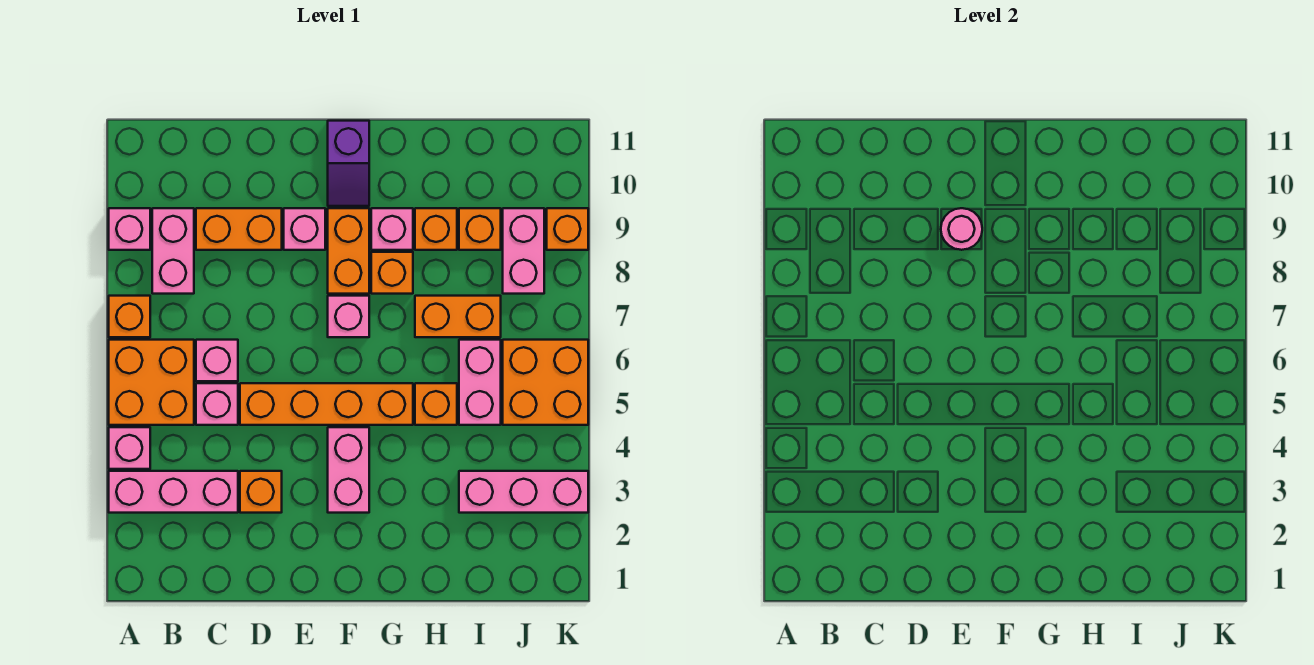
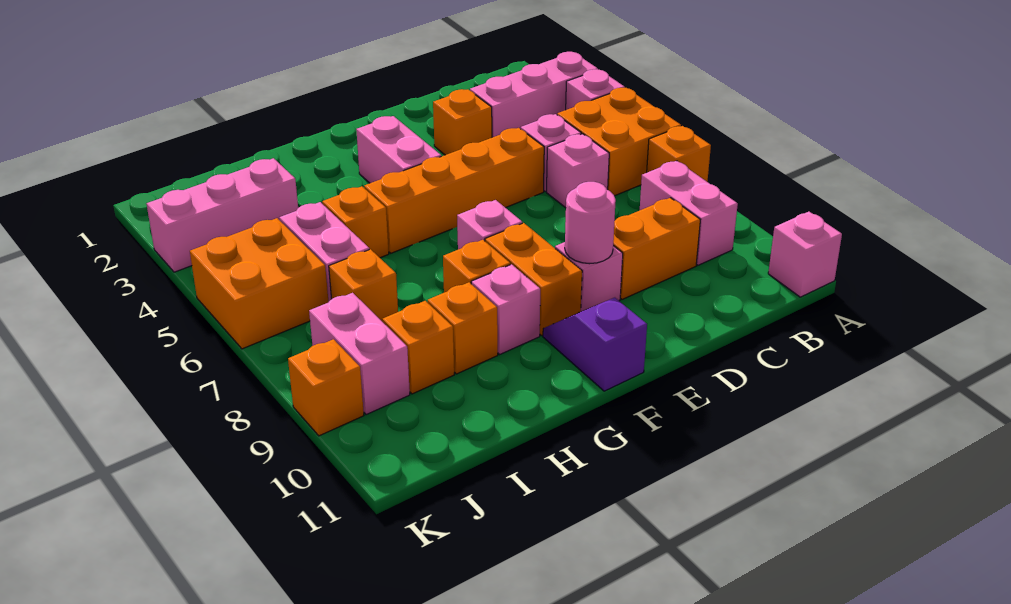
pink brick A9 level 1 -> pink brick A11 level 1
orange brick H7:I7 level 1 -> orange brick I7 level 1

